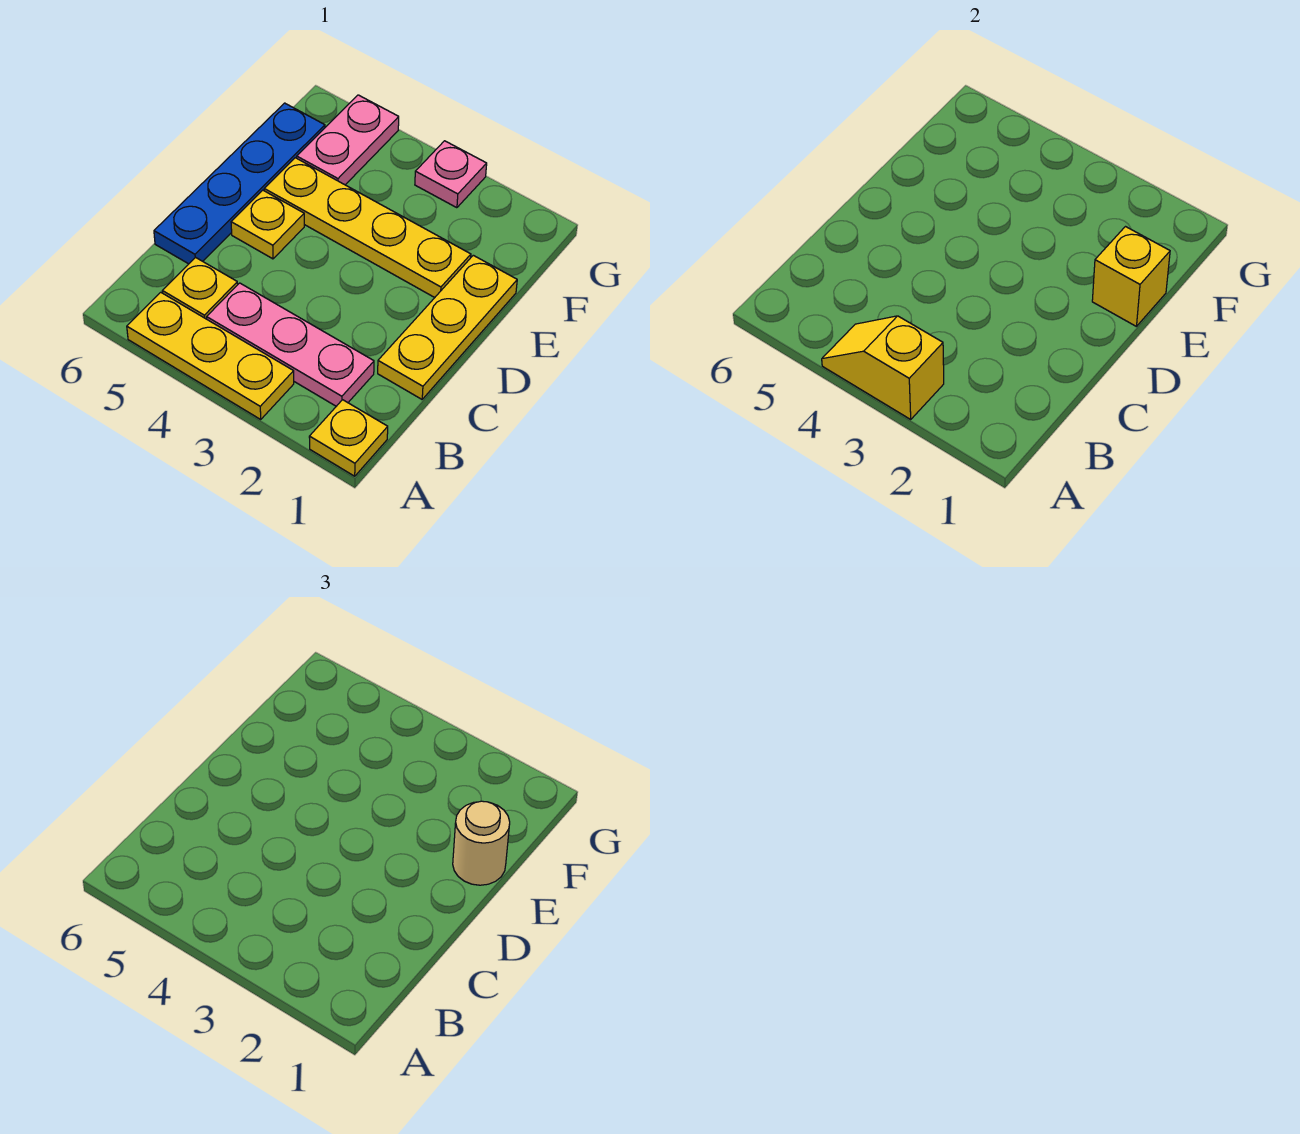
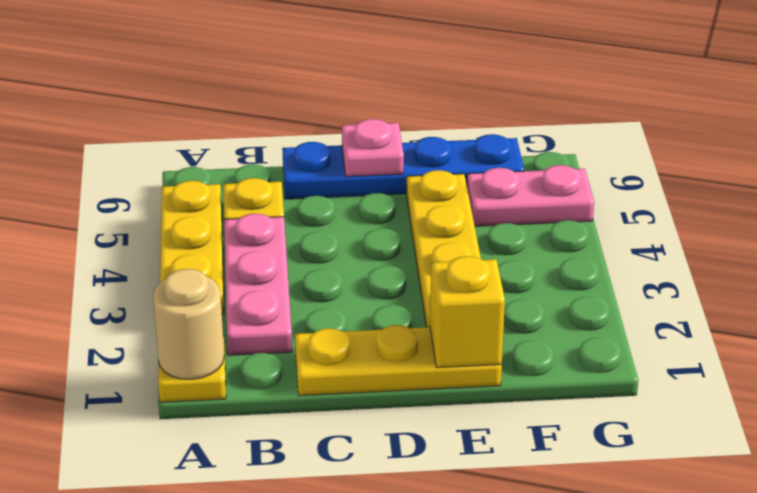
yellow slope A3:A4 level 2 top 3 -> none
yellow plate D5 level 1 -> none
tan round brick E1 level 3 -> tan round brick A1 level 2
pink plate G3 level 1 -> pink plate D6 level 2

